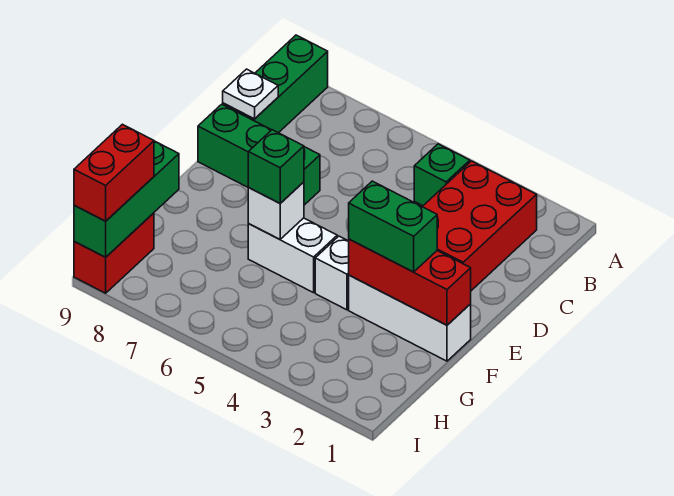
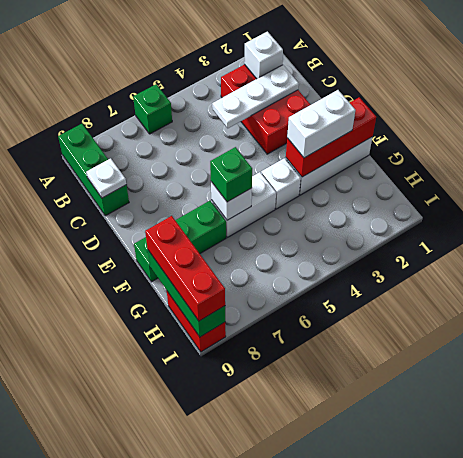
none -> white brick B2 level 2
green brick B4 level 1 -> green brick A6 level 1
none -> white plate C2:C4 level 2
green brick D7:D9 level 1 -> green brick F7:F9 level 1
green brick F2:F3 level 3 -> white brick F2:F3 level 3
red brick H9:I9 level 3 -> red brick G9:I9 level 3

